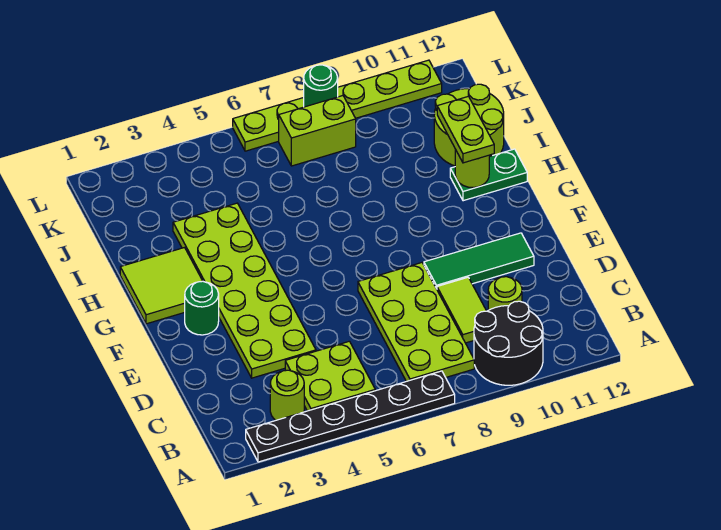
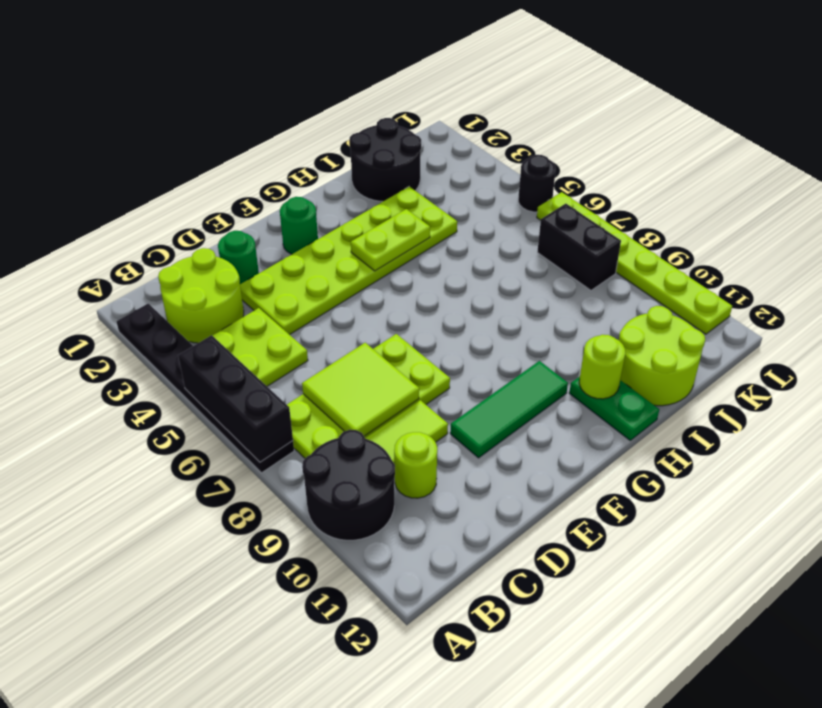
none -> black brick A5:A7 level 2
lime round brick B3 level 1 -> lime round brick B2:C3 level 1
green tile E9:E11 level 1 -> green tile E10:G10 level 1
lime tile G1:H2 level 1 -> lime tile C7:D8 level 2
lime plate H11:I11 level 3 -> lime plate G4:H4 level 2
none -> black round brick I1:J2 level 1
lime brick K7:K8 level 1 -> black brick K7:K8 level 1
none -> black round brick L5 level 1
green round brick L8 level 2 -> green round brick D2 level 1

